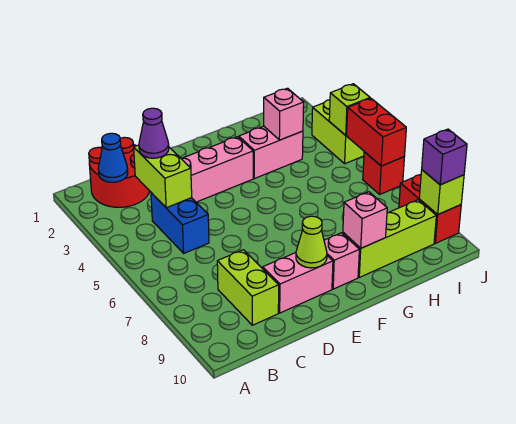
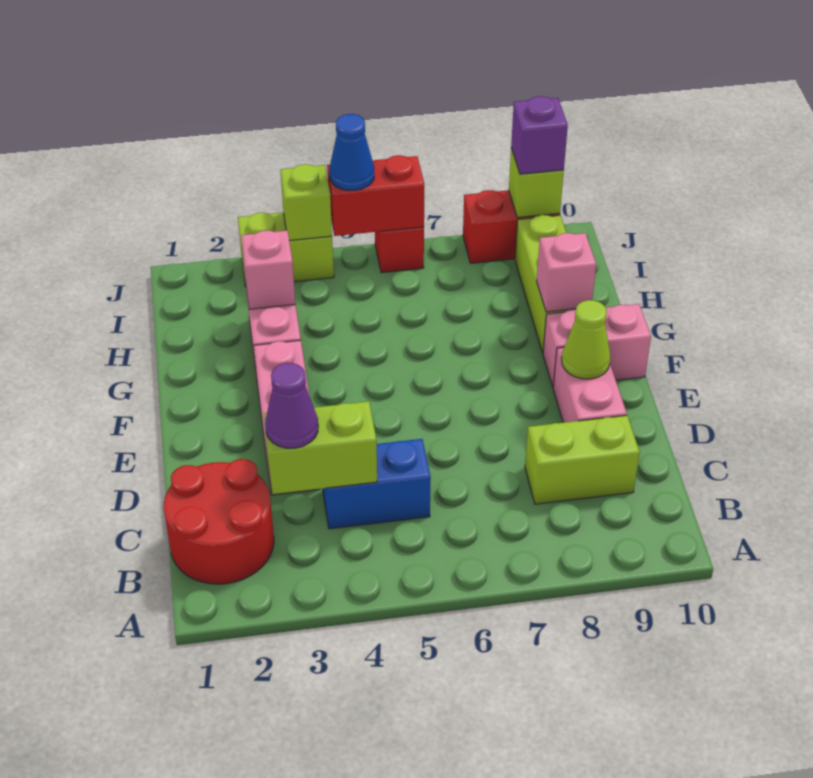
blue cone B2 level 2 -> blue cone J5 level 3
pink brick F9 level 1 -> pink brick F9:F10 level 1

